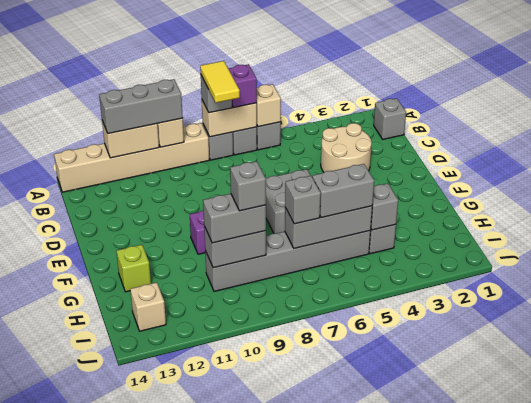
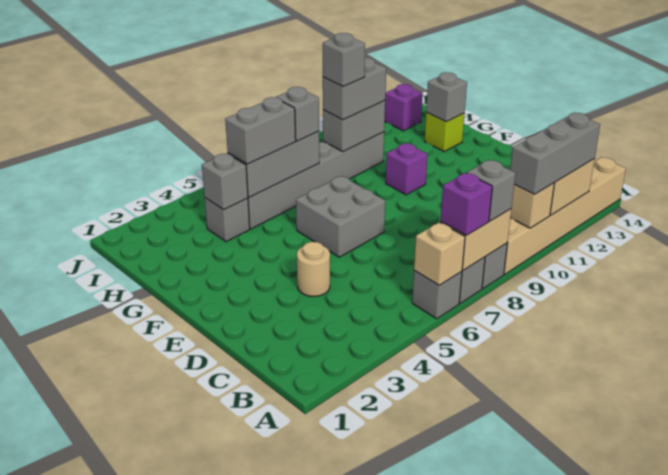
yellow tile A8:B8 level 4 -> none
grey brick B1 level 1 -> grey brick G13 level 2
tan round brick C3:D4 level 1 -> tan round brick D4 level 1
tan brick I13 level 1 -> purple brick I13 level 1

